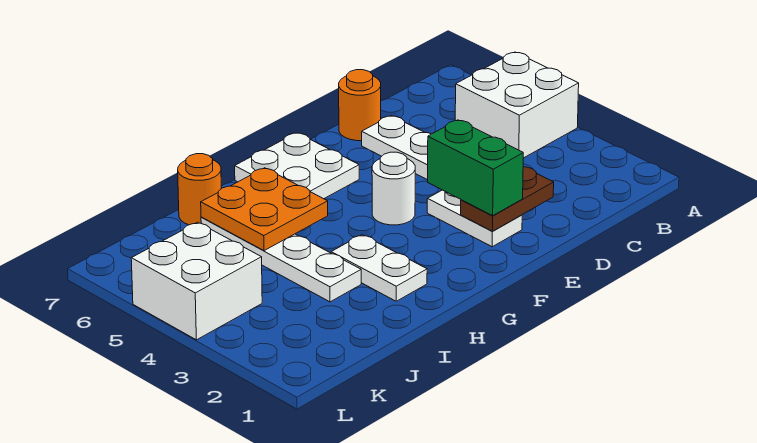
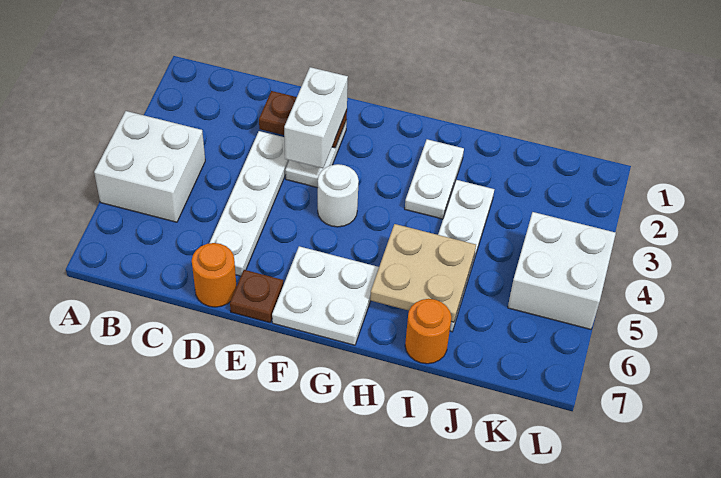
green brick E2:E3 level 3 -> white brick E2:E3 level 3
none -> brown plate E7 level 1
orange plate H5:I6 level 2 -> tan plate H5:I6 level 2

